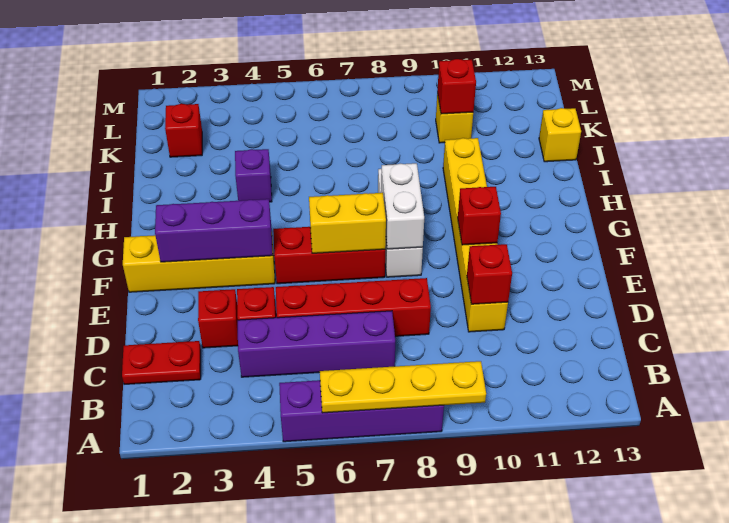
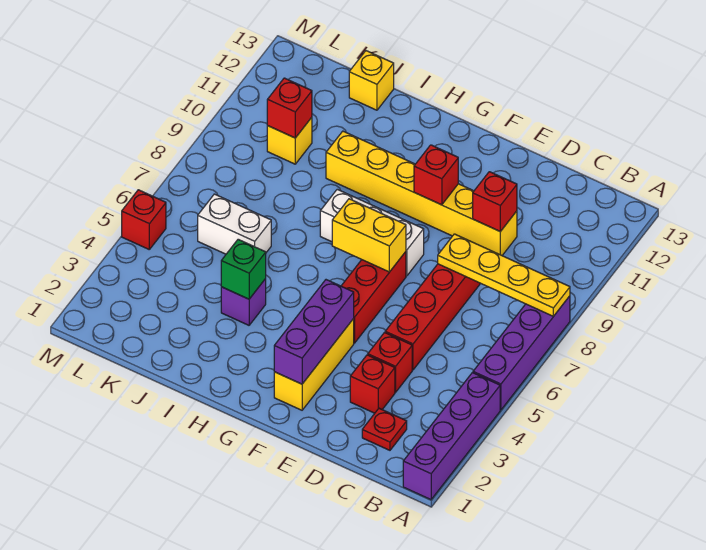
yellow plate A6:A9 level 2 -> yellow plate A8:D8 level 2
red plate C1:C2 level 1 -> red plate C2 level 1
purple brick C4:C7 level 1 -> purple brick A1:A4 level 1
yellow brick F1:F4 level 1 -> yellow brick F2:F4 level 1
yellow brick F6:F7 level 2 -> yellow brick F7:G7 level 2
white brick F8:G8 level 2 -> white brick J6:K6 level 1
none -> green brick I4 level 2
red brick K2 level 1 -> red brick M5 level 1

